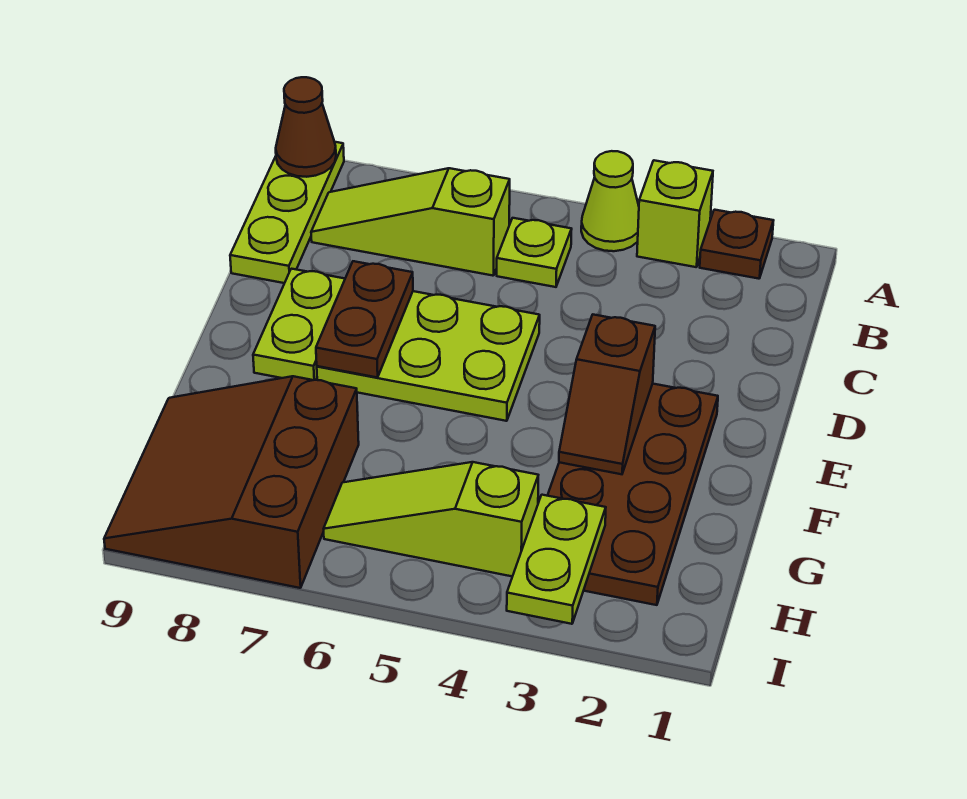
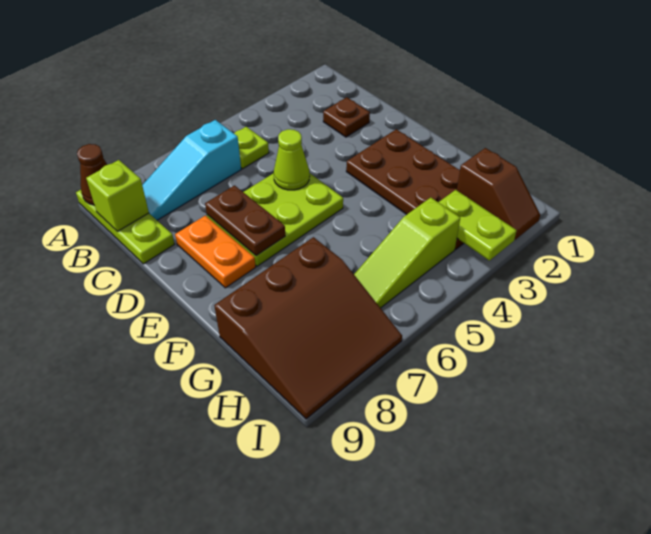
brown plate A2 level 1 -> brown plate C2 level 1
lime brick A3 level 1 -> lime brick B9 level 2
lime cone A4 level 1 -> lime cone D5 level 2
lime slope B6:B8 level 1 top 6 -> cyan slope B6:B8 level 1 top 6
lime plate D8:E8 level 1 -> orange plate D8:E8 level 1
brown slope E3:F3 level 2 top E -> brown slope H2:I2 level 2 top H
brown slope G7:I9 level 1 top 7 -> brown slope G7:I9 level 1 top G

